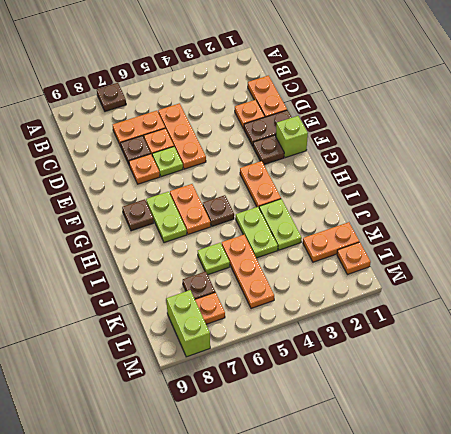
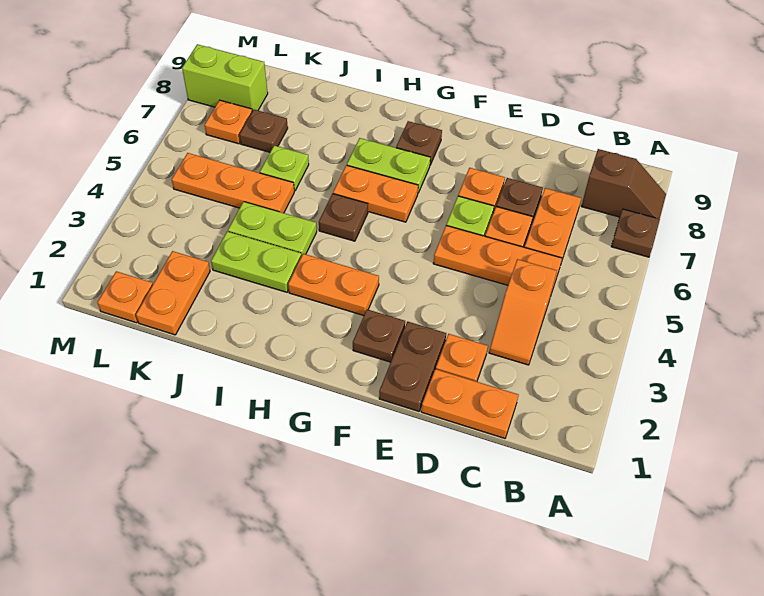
none -> brown slope A8:B8 level 1 top B
none -> orange slope C3:C4 level 1 top 4
lime brick F1 level 1 -> none

